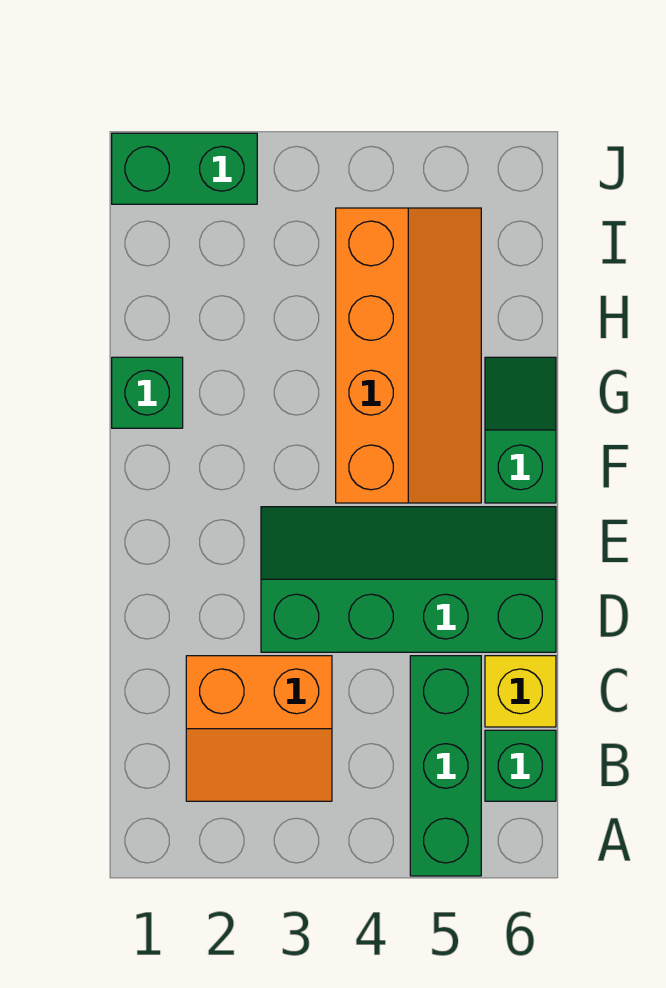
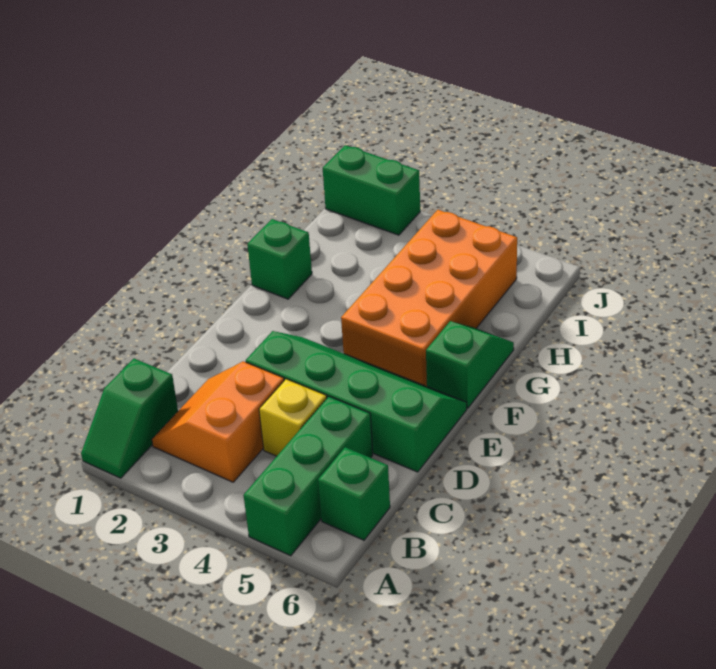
none -> green slope A1:B1 level 1 top B
orange slope B2:C3 level 1 top C -> orange slope B2:C3 level 1 top 3
yellow brick C6 level 1 -> yellow brick C4 level 1
orange slope F4:I5 level 1 top 4 -> orange brick F4:I5 level 1

